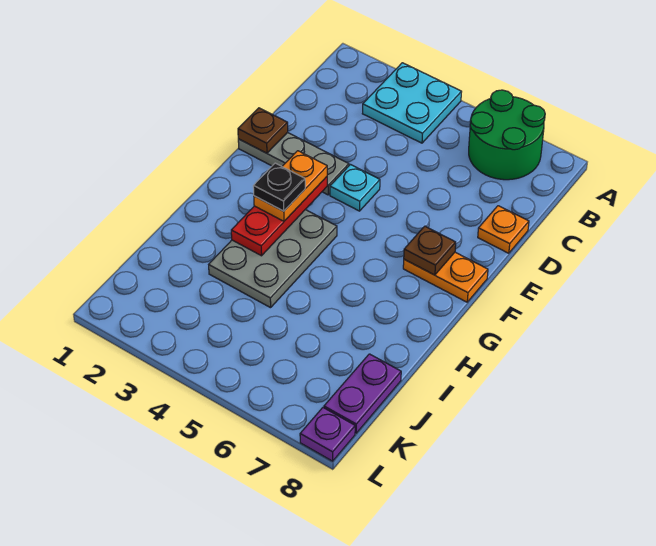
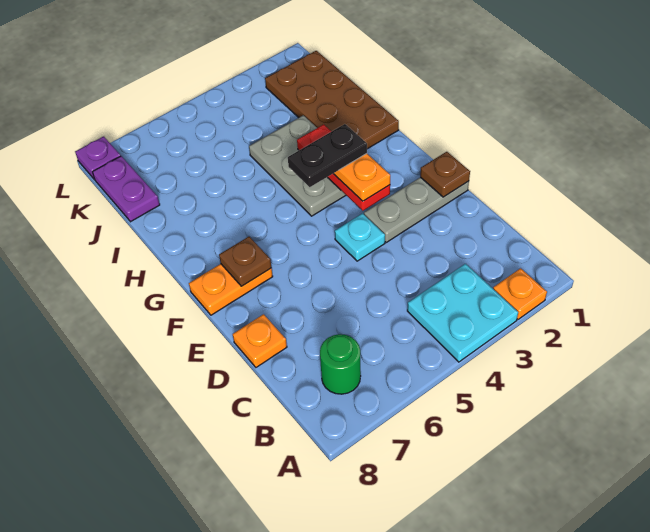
none -> orange plate A2 level 1
green round brick A6:B7 level 1 -> green round brick B7 level 1
black plate G3 level 4 -> black plate G3:G4 level 4
none -> brown plate H1:K2 level 1

